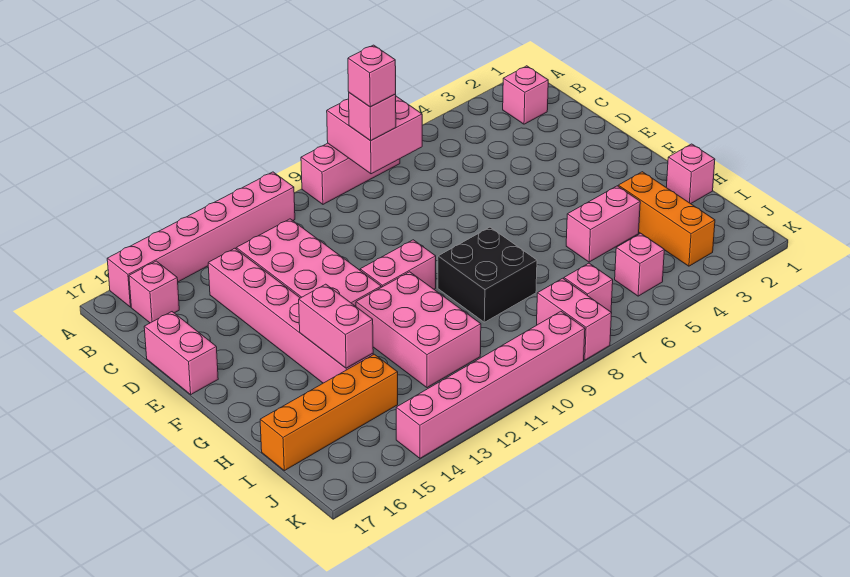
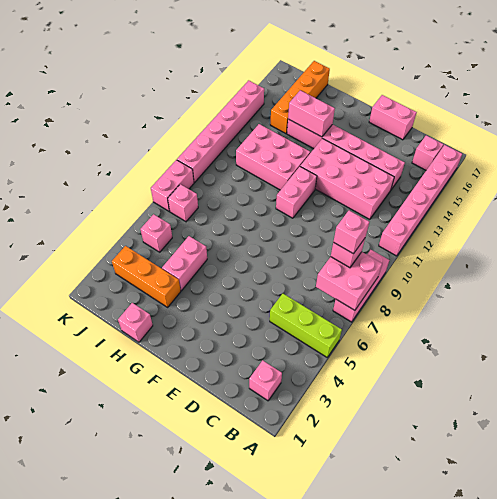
none -> lime brick A5:C5 level 1
black brick G8:H9 level 1 -> none
pink brick J8:K8 level 1 -> pink brick K7:K8 level 1

